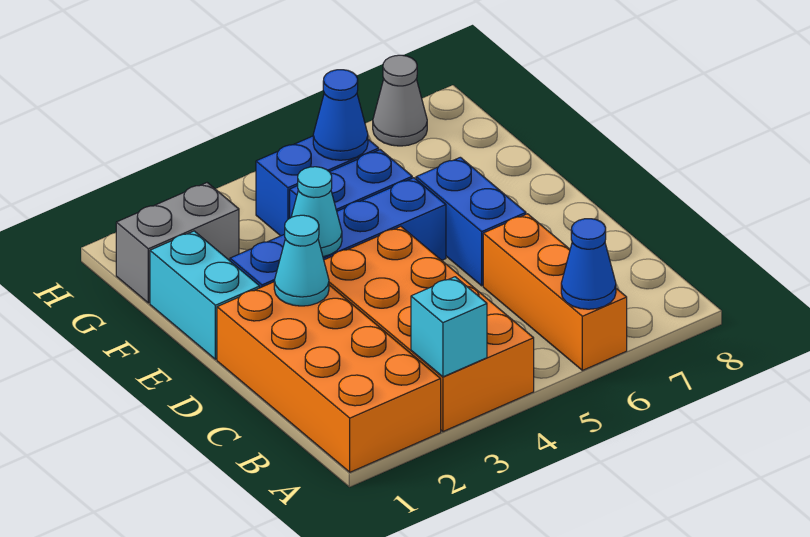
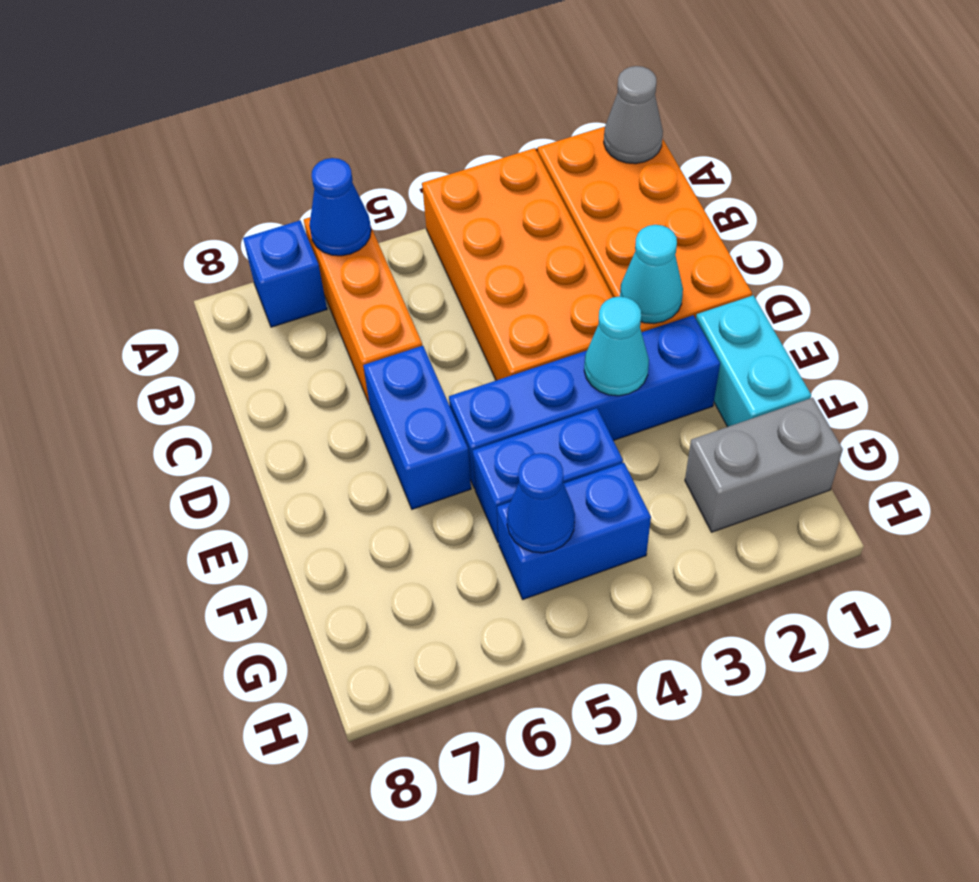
cyan brick A3 level 2 -> none
none -> blue brick A7 level 1
grey cone H7 level 1 -> grey cone A1 level 2

